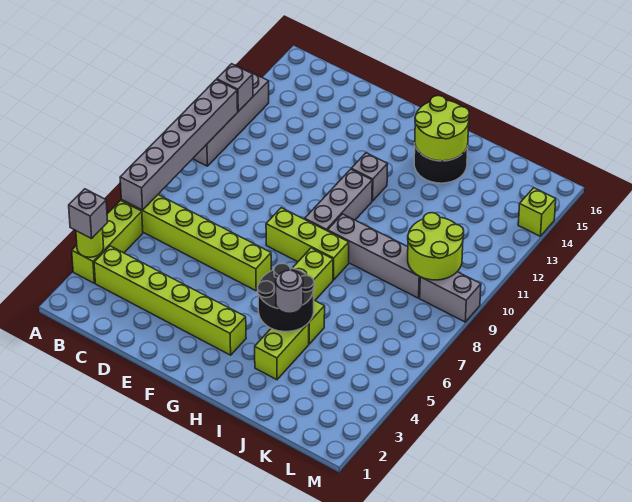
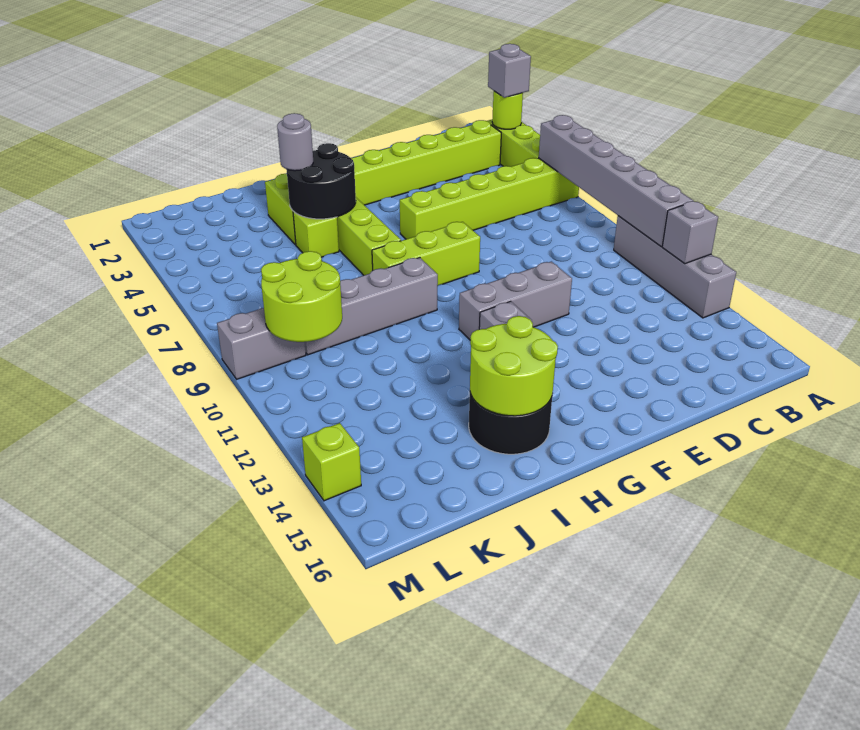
grey brick G9:G11 level 1 -> grey brick E11:G11 level 1

